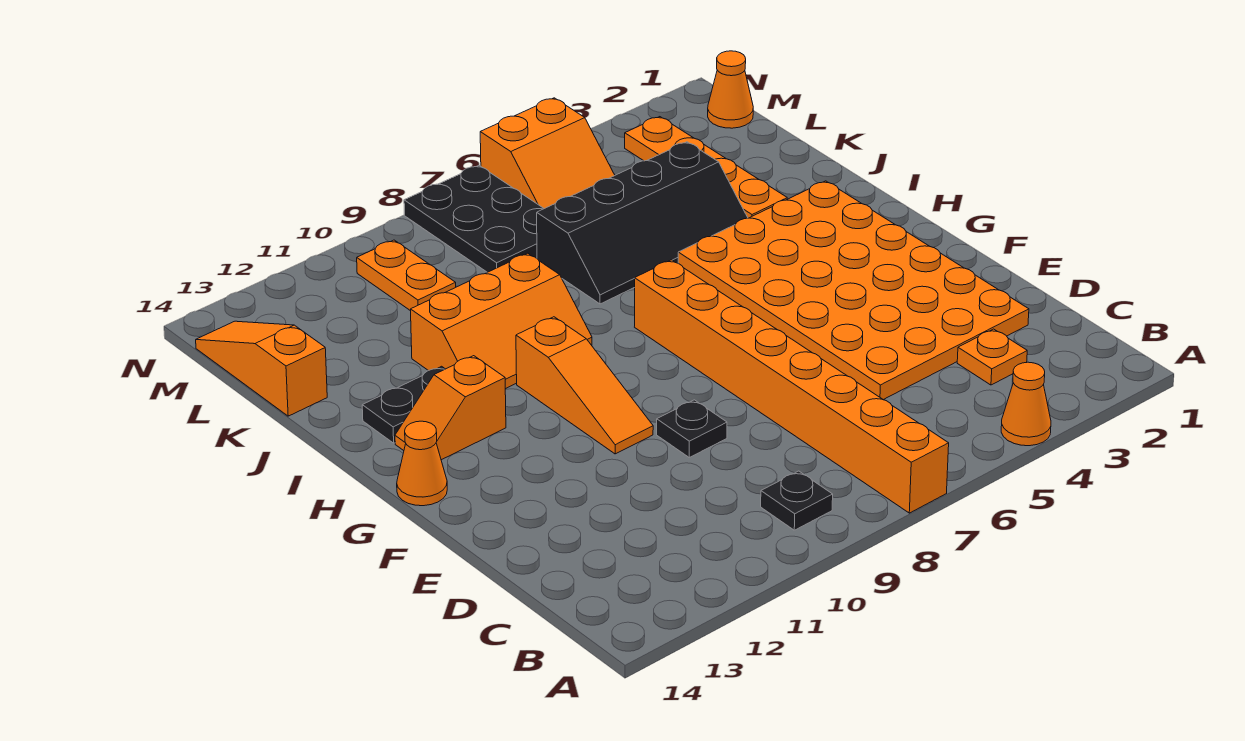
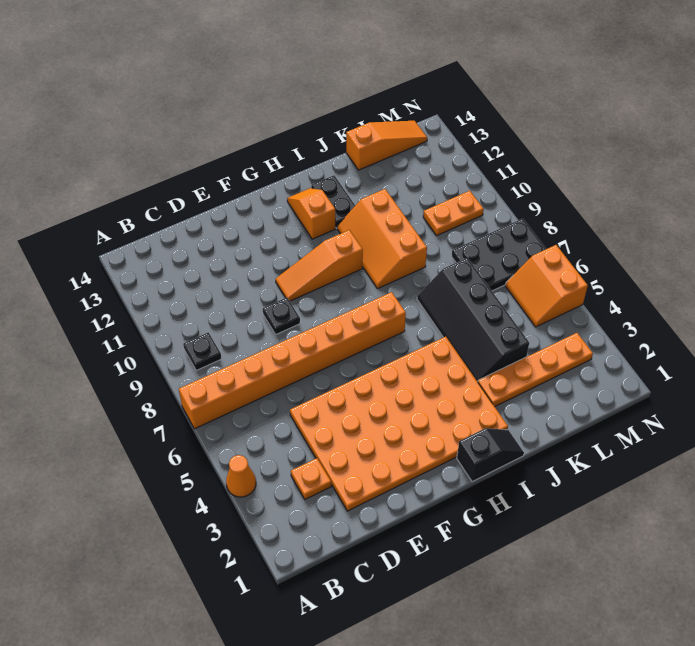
orange cone G14 level 1 -> none
none -> black slope H1:I1 level 1 top H
orange cone M1 level 1 -> none

